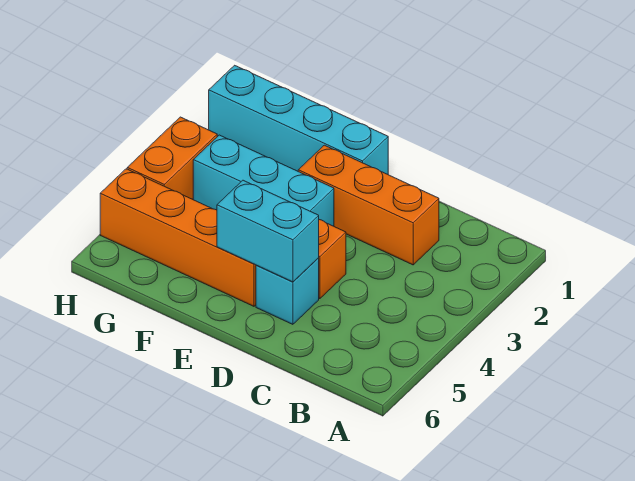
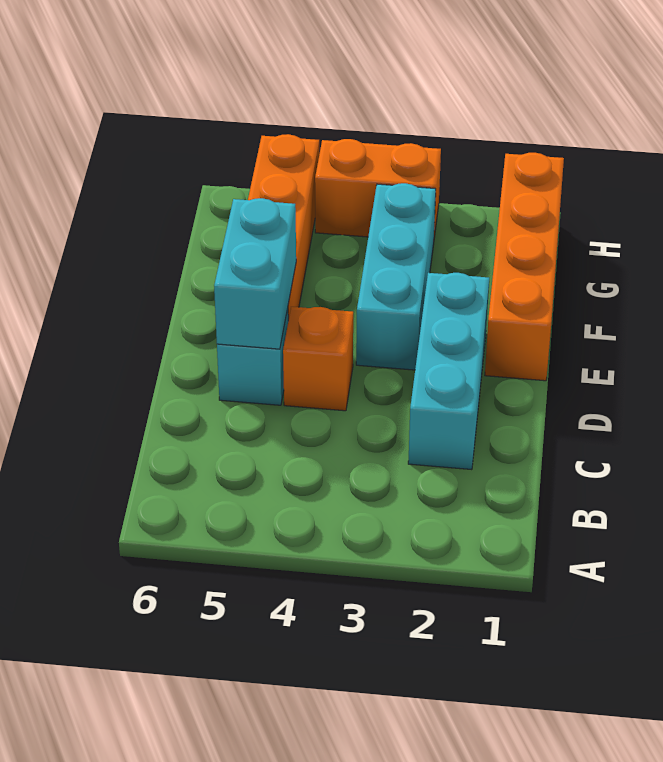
orange brick C2:E2 level 1 -> cyan brick C2:E2 level 1
cyan brick E1:H1 level 1 -> orange brick E1:H1 level 1

